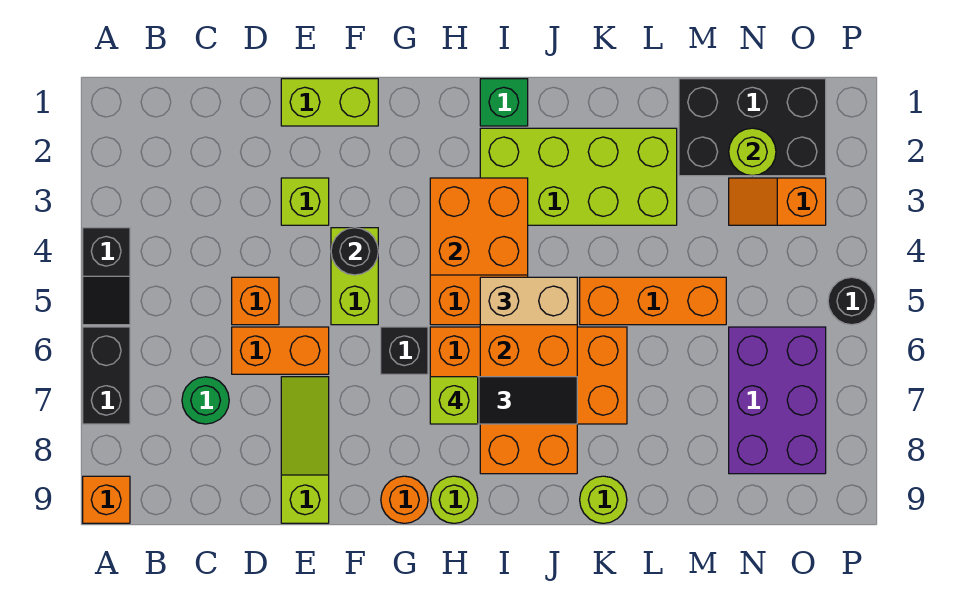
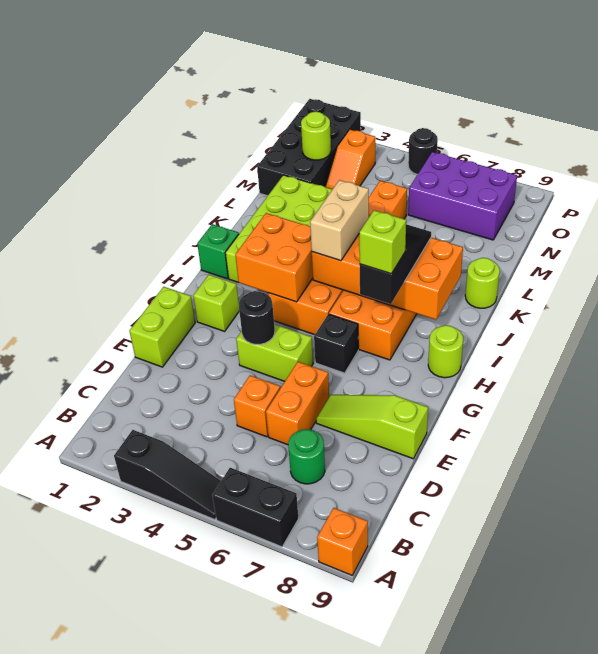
black slope A4:A5 level 1 top 4 -> black slope A3:A5 level 1 top 3
lime brick E3 level 1 -> lime brick G2 level 1
orange round brick G9 level 1 -> none
black brick M1:O2 level 1 -> black brick M1:P2 level 1

